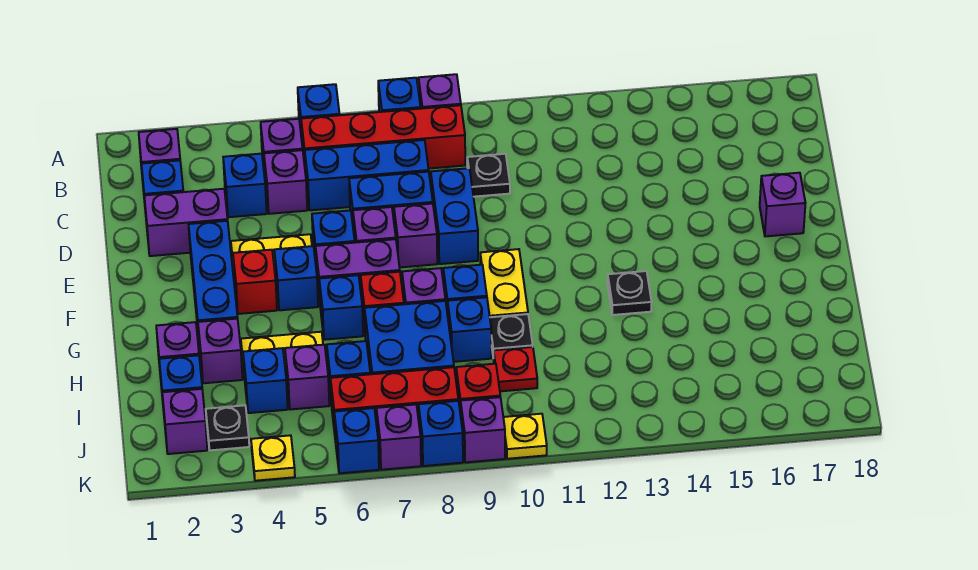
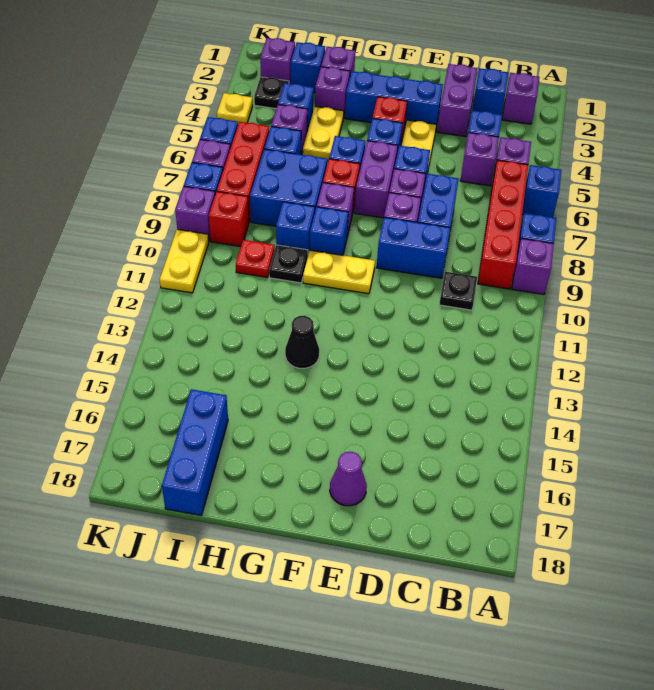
blue brick C6:C8 level 1 -> blue brick I16:I18 level 1
purple brick E17 level 1 -> purple cone E17 level 1
black plate G13 level 1 -> black cone G13 level 1
yellow plate K10 level 1 -> yellow plate K10:K11 level 1

